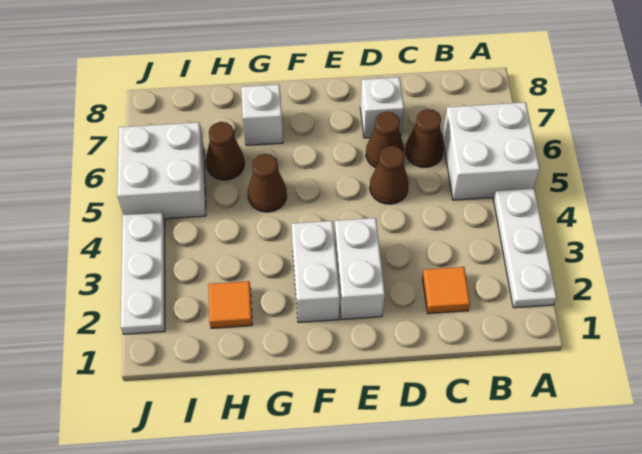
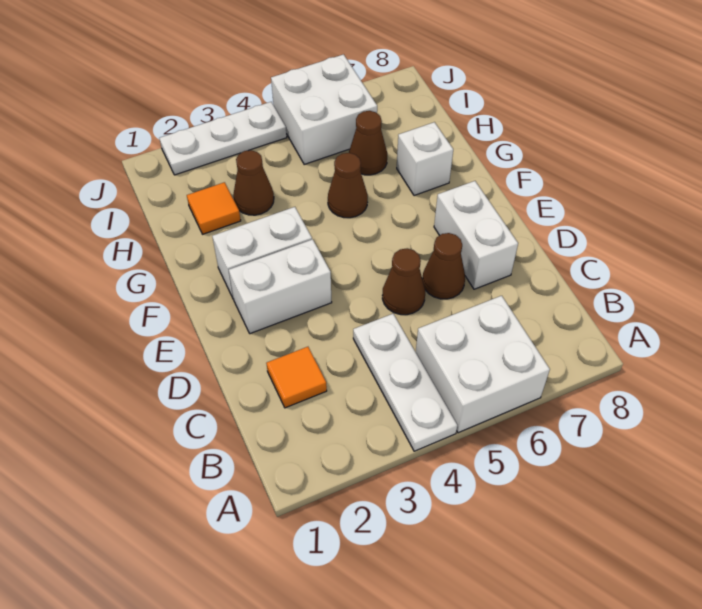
white plate A2:A4 level 1 -> white plate A4:C4 level 1
brown cone C6 level 1 -> brown cone H3 level 1
white brick D7 level 1 -> white brick D7:E7 level 1

